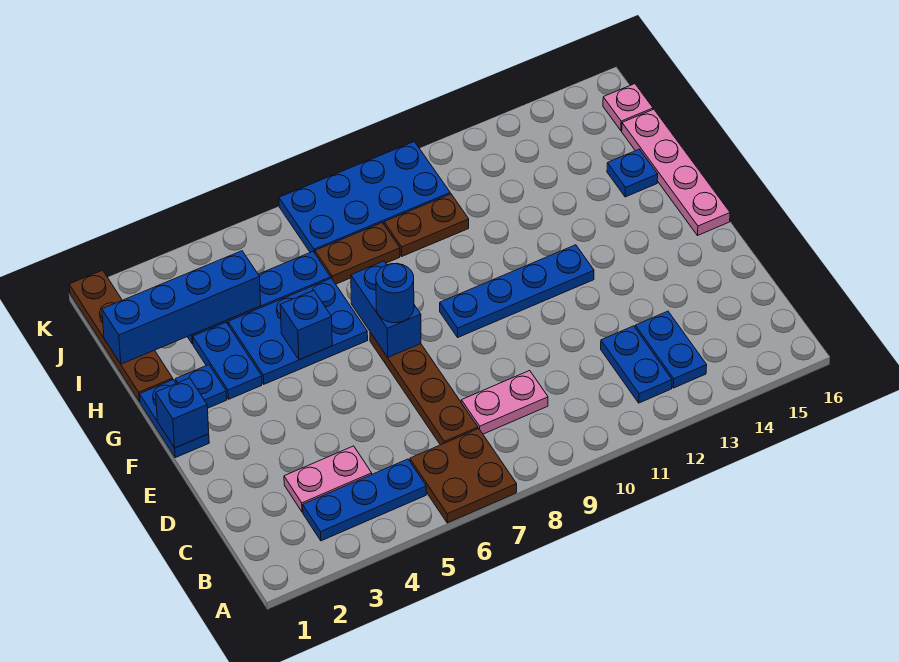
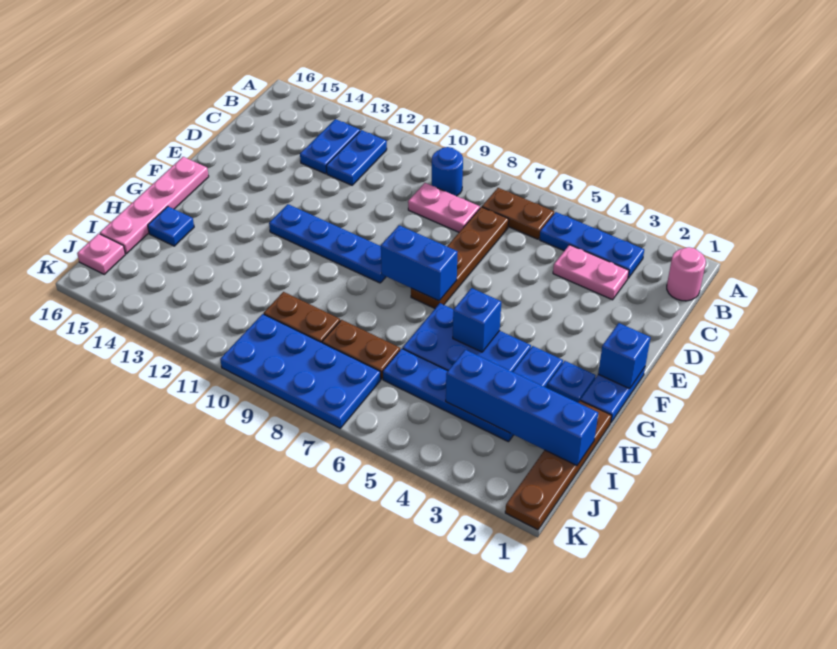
brown plate A6:B7 level 1 -> brown plate B6:B7 level 1
none -> pink round brick B1 level 1
blue brick F7:G7 level 2 -> blue brick F7:F8 level 2
blue round brick F7 level 3 -> blue round brick B9 level 1

